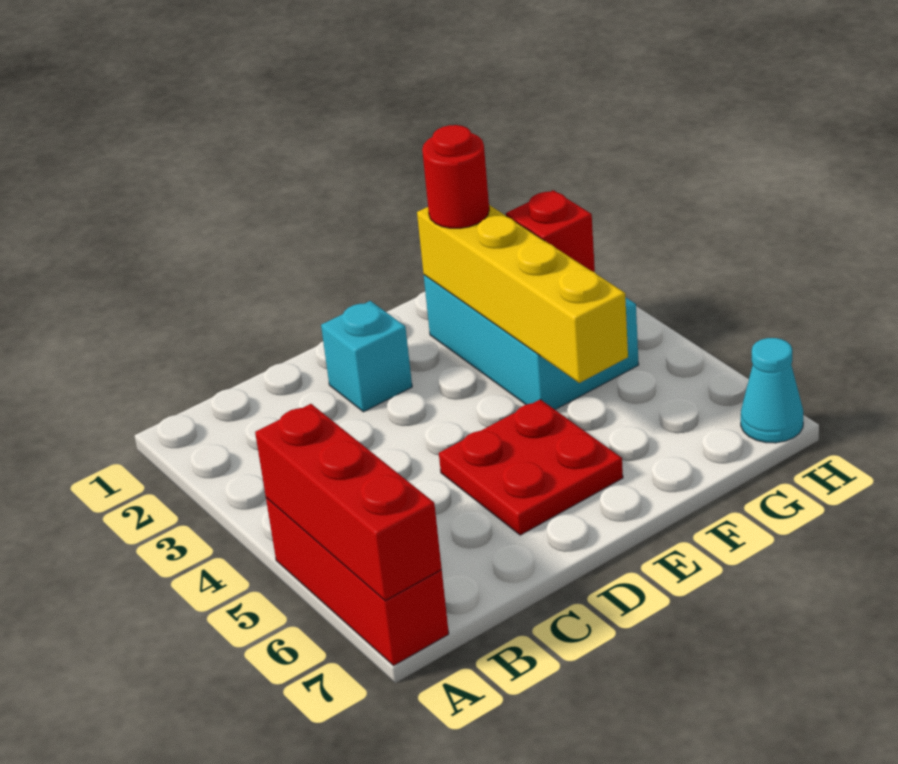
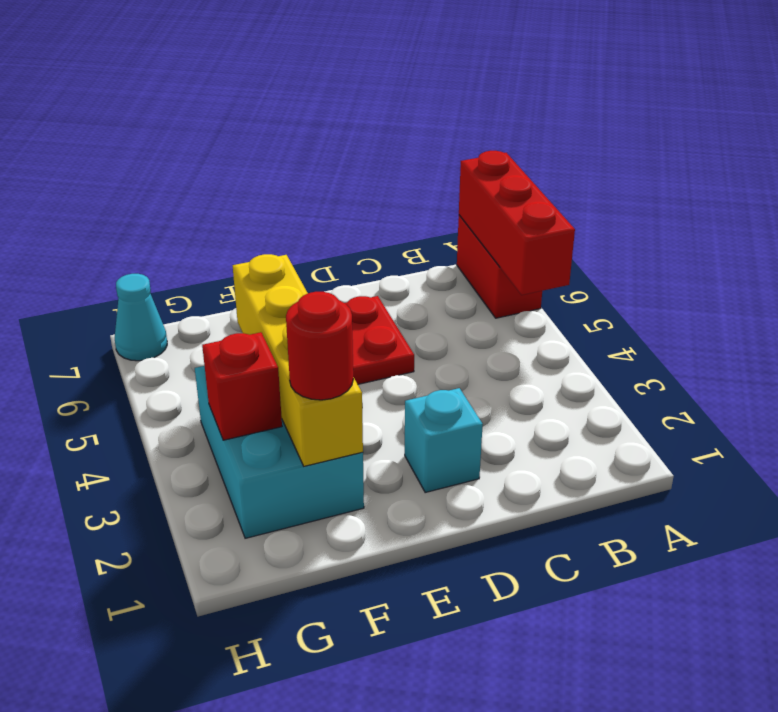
red brick A5:A7 level 1 -> red brick A6:A7 level 1

